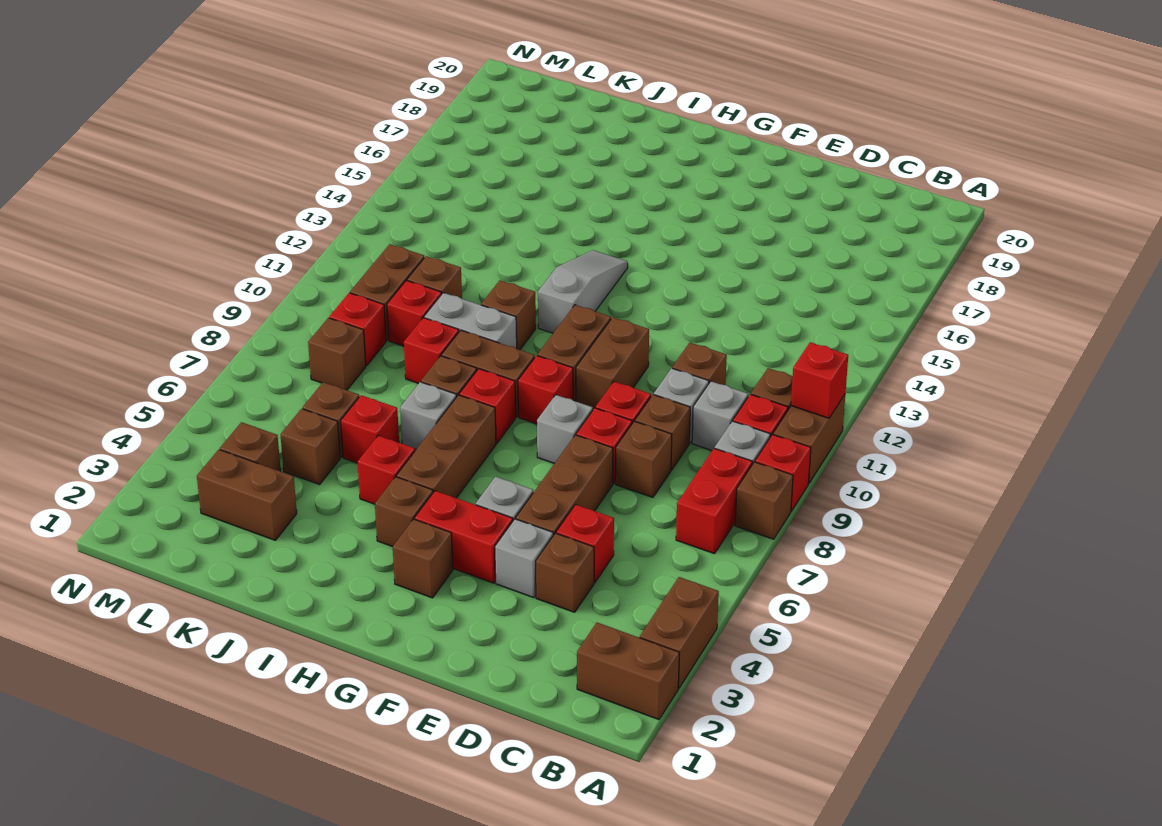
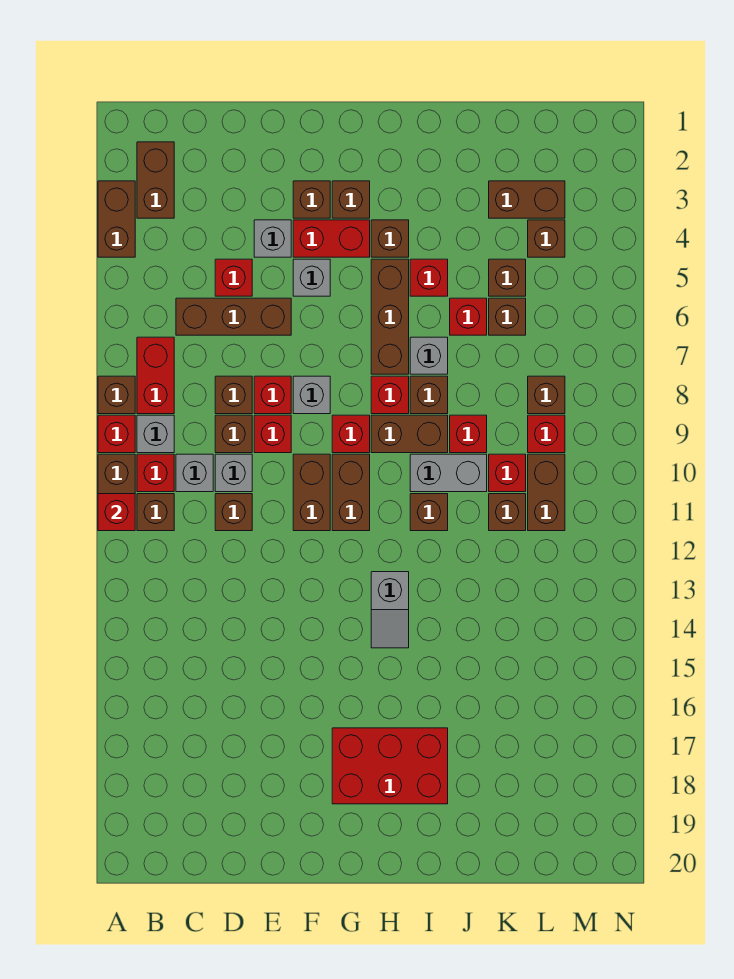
brown brick A2:B2 level 1 -> brown brick B2:B3 level 1
brown brick D4 level 1 -> brown brick F3 level 1
brown brick E5:E7 level 1 -> brown brick C6:E6 level 1
none -> red brick G17:I18 level 1
grey slope H12:H14 level 1 top 12 -> grey slope H13:H14 level 1 top 13

